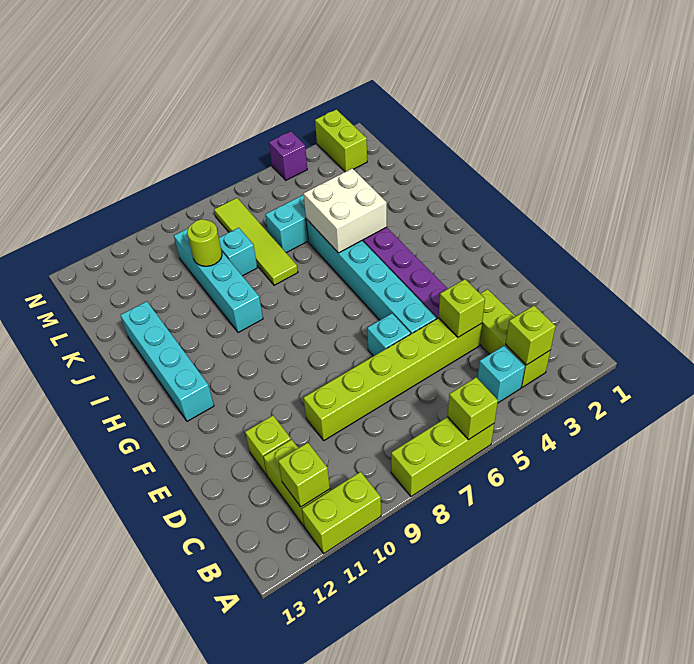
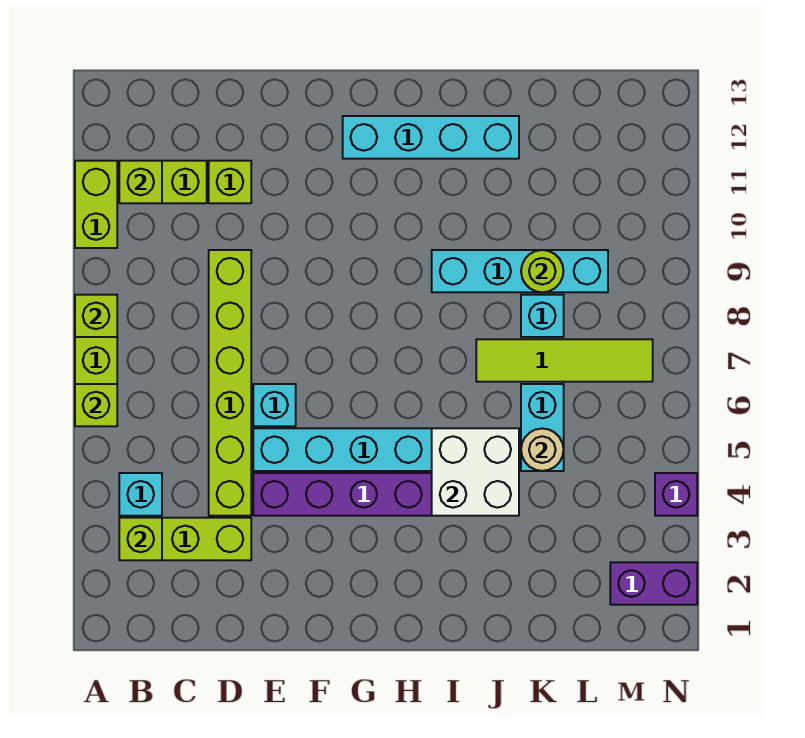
lime brick D4 level 2 -> lime brick A8 level 2
none -> tan round brick K5 level 2
lime brick M2:N2 level 1 -> purple brick M2:N2 level 1

